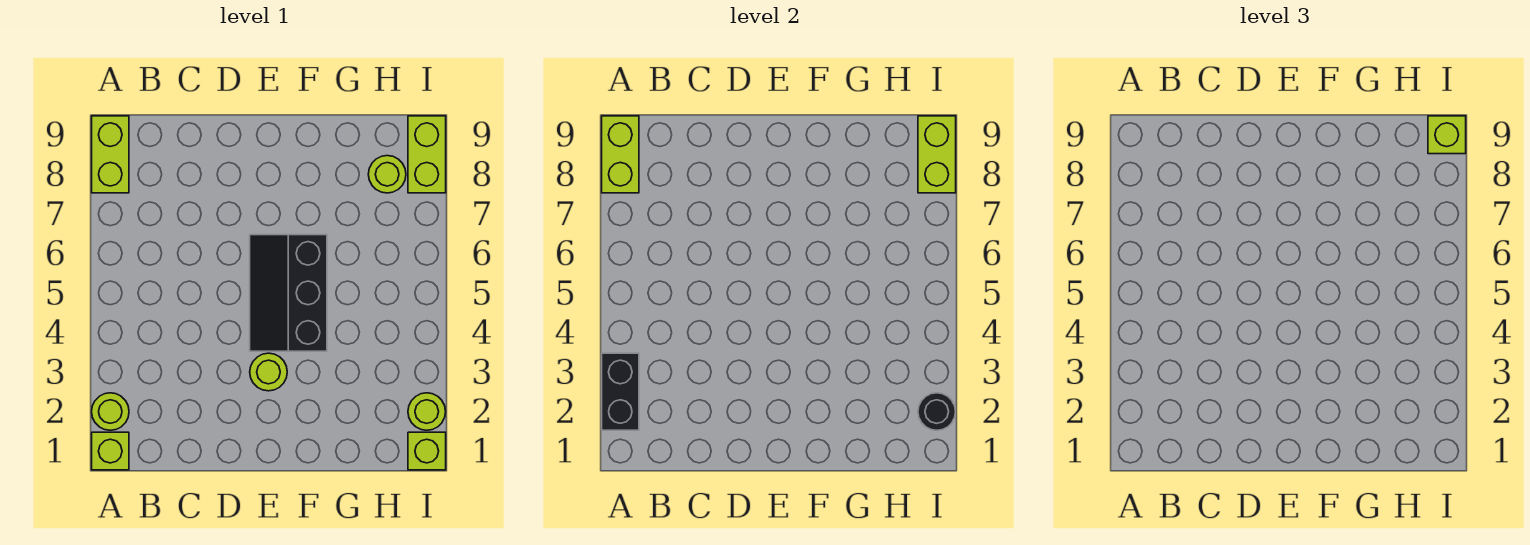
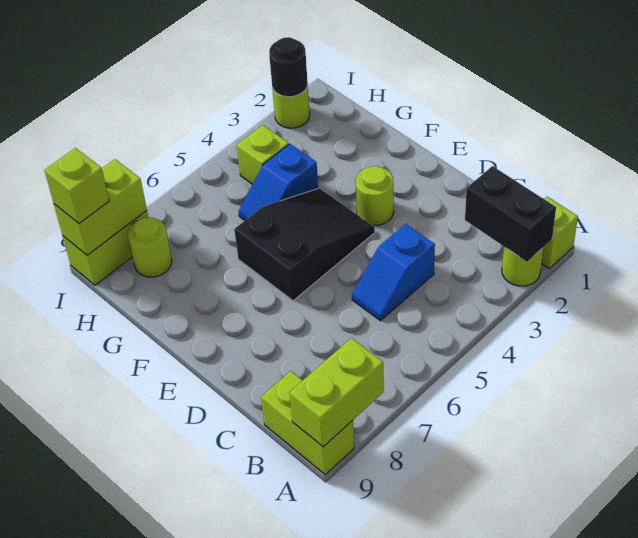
black brick A2:A3 level 2 -> black brick A2:B2 level 2
lime brick A8:A9 level 1 -> lime brick A9:B9 level 1
none -> blue slope C4:C5 level 1 top 4
black slope E4:F6 level 1 top F -> black slope E4:F6 level 1 top 6
none -> blue slope G4:G5 level 1 top 4
lime brick I1 level 1 -> lime brick H4 level 1

